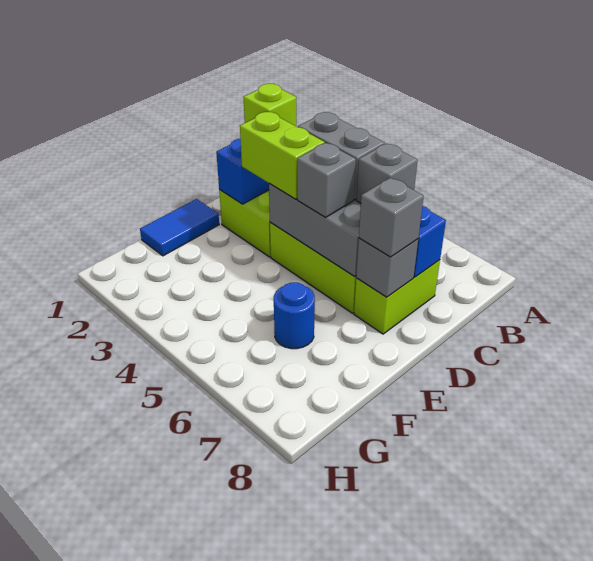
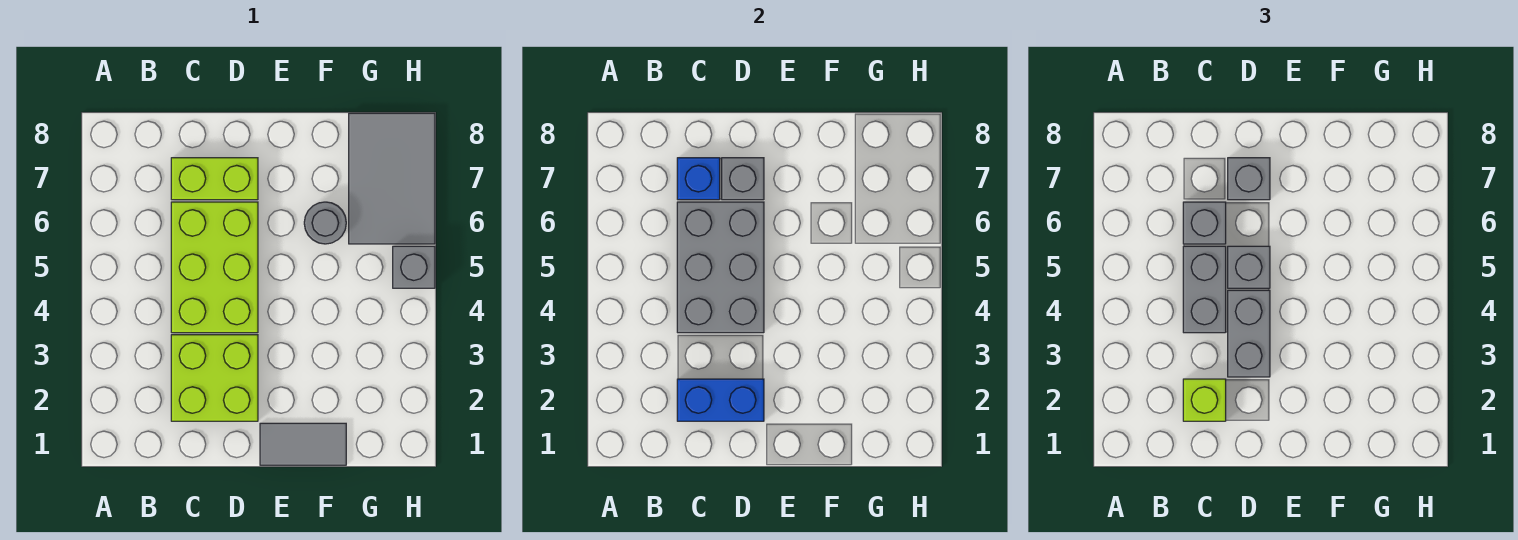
lime brick D3:D4 level 3 -> grey brick D3:D4 level 3
blue tile E1:F1 level 1 -> grey tile E1:F1 level 1
blue round brick F6 level 1 -> grey round brick F6 level 1
none -> grey tile G6:H8 level 1
none -> grey brick H5 level 1

